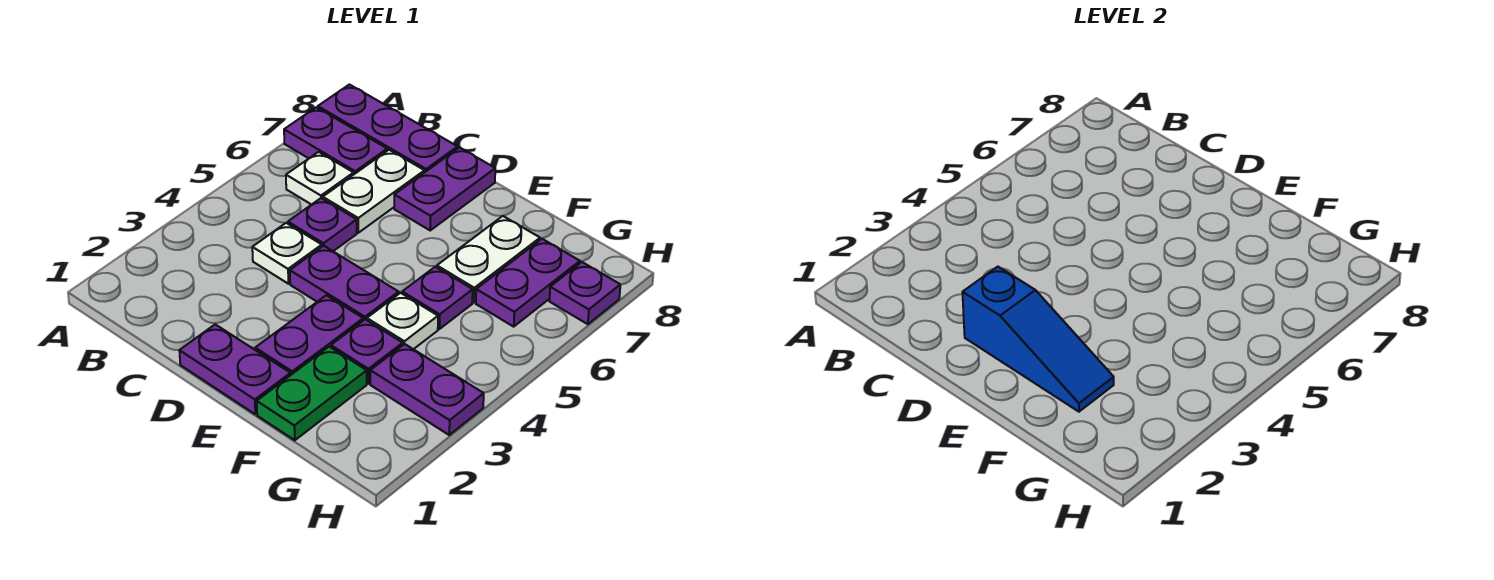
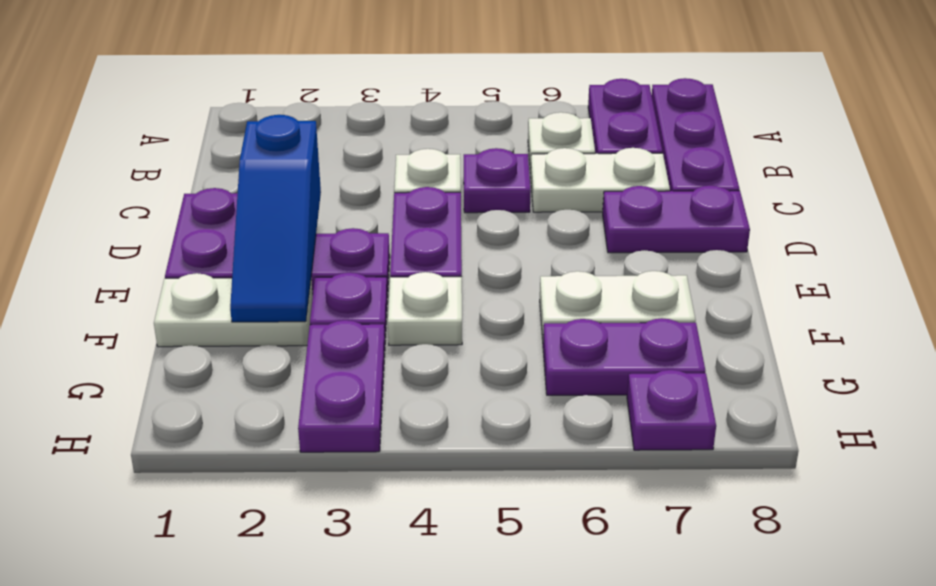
green plate F1:F2 level 1 -> white plate F1:F2 level 1
purple plate F5 level 1 -> none

